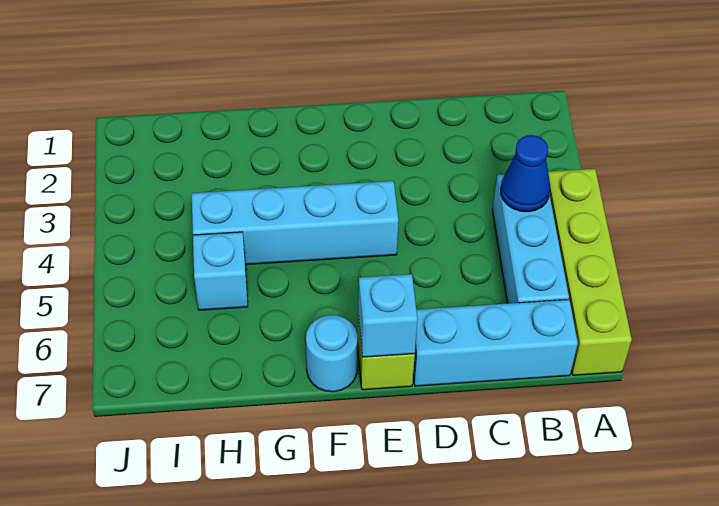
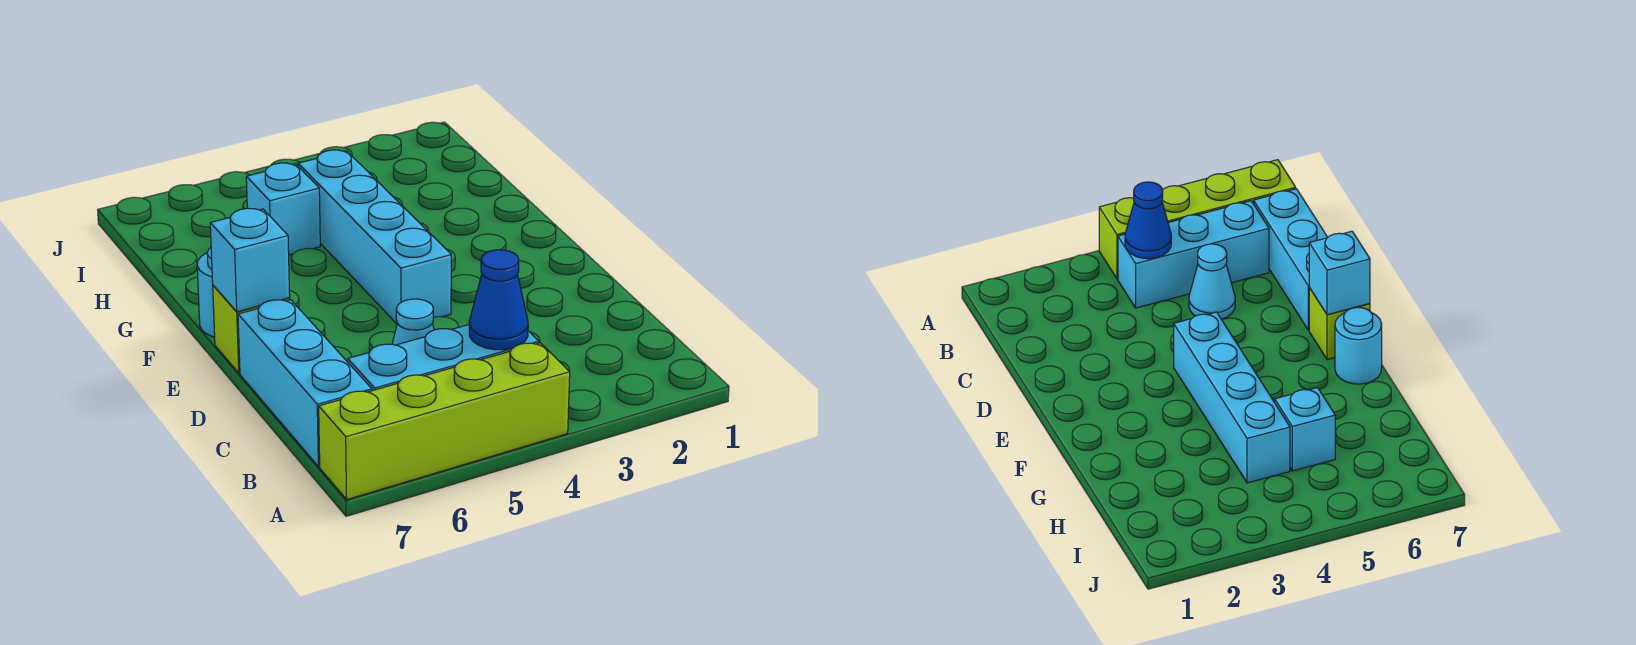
none -> cyan cone C5 level 1

